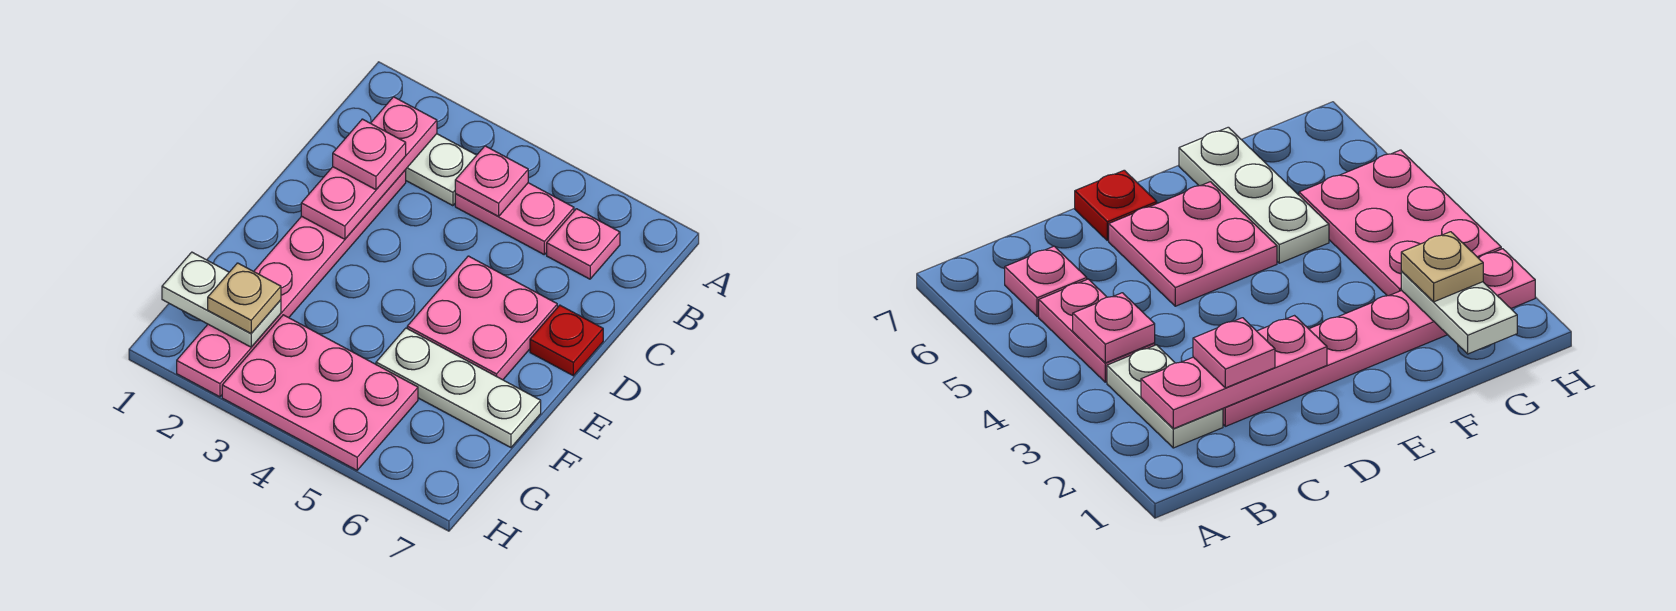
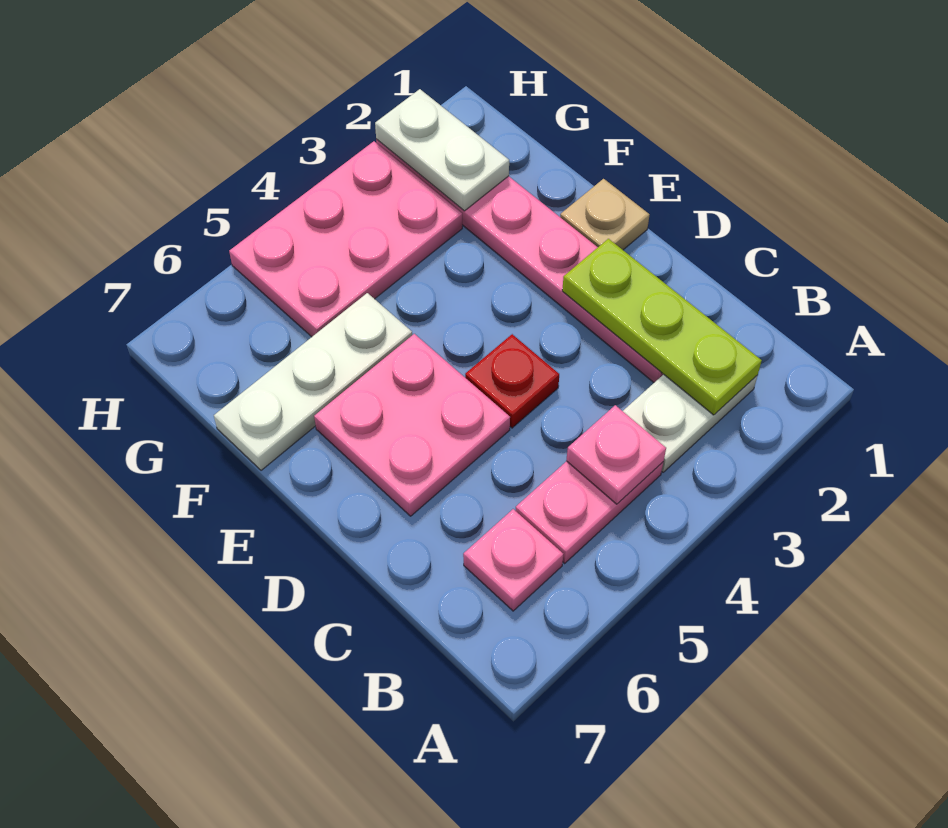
pink plate B2:D2 level 2 -> lime plate B2:D2 level 2
pink plate C2 level 3 -> none
red plate D7 level 1 -> red plate D4 level 1
white plate G1:G2 level 2 -> white plate G2:H2 level 2
tan plate G2 level 3 -> tan plate E1 level 1

